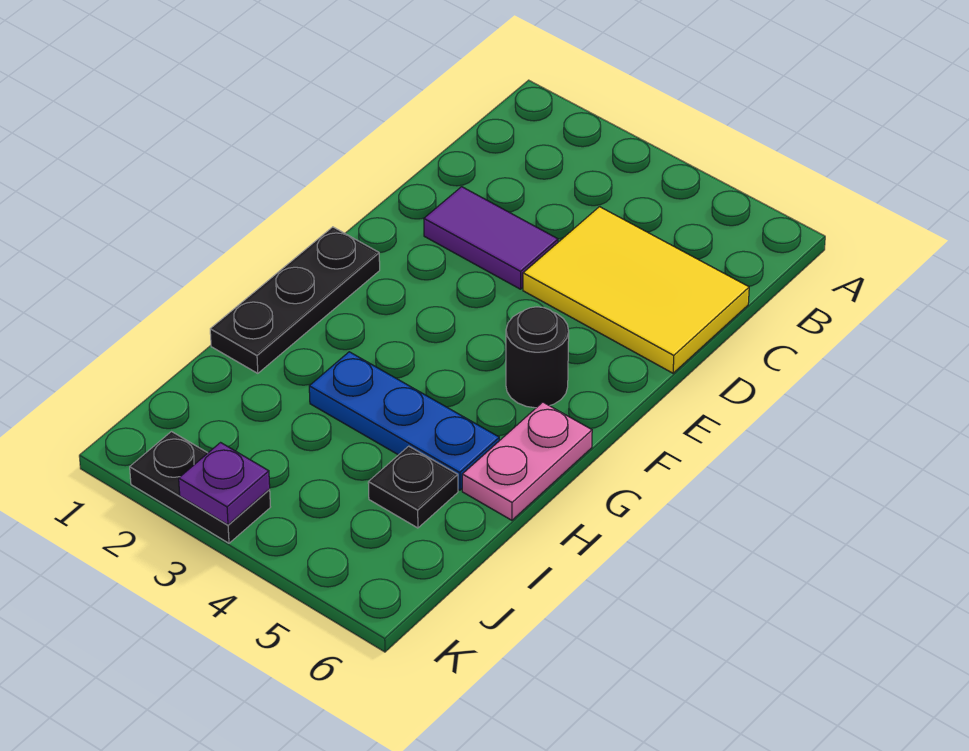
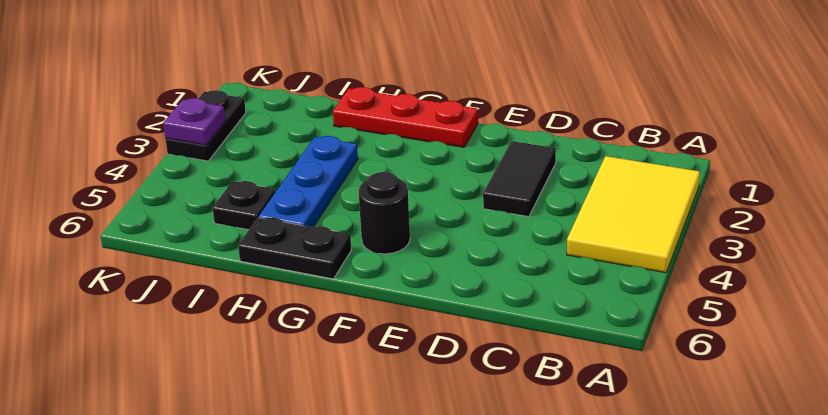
yellow tile C4:D6 level 1 -> yellow tile A2:B4 level 1
purple tile D2:D3 level 1 -> black tile D2:D3 level 1
black plate F1:H1 level 1 -> red plate F1:H1 level 1
pink plate G6:H6 level 1 -> black plate G6:H6 level 1

